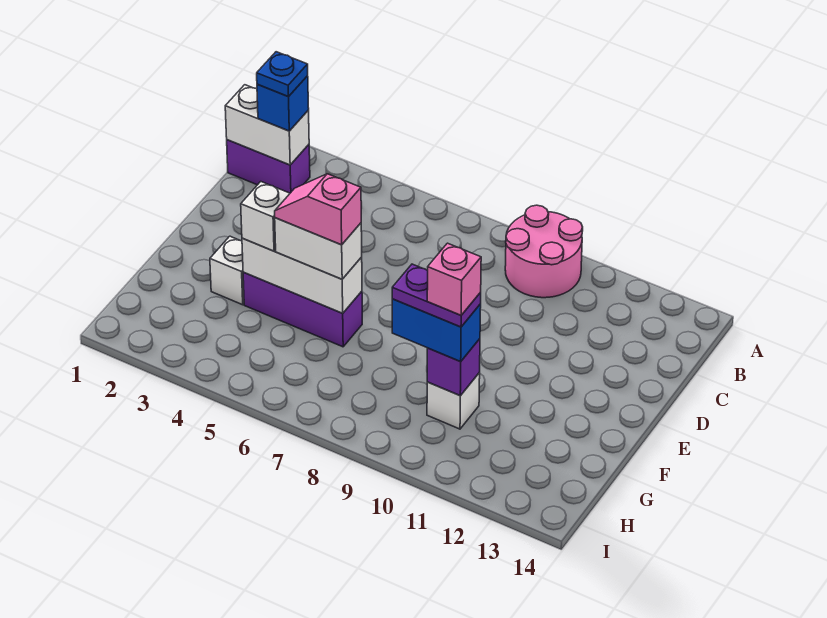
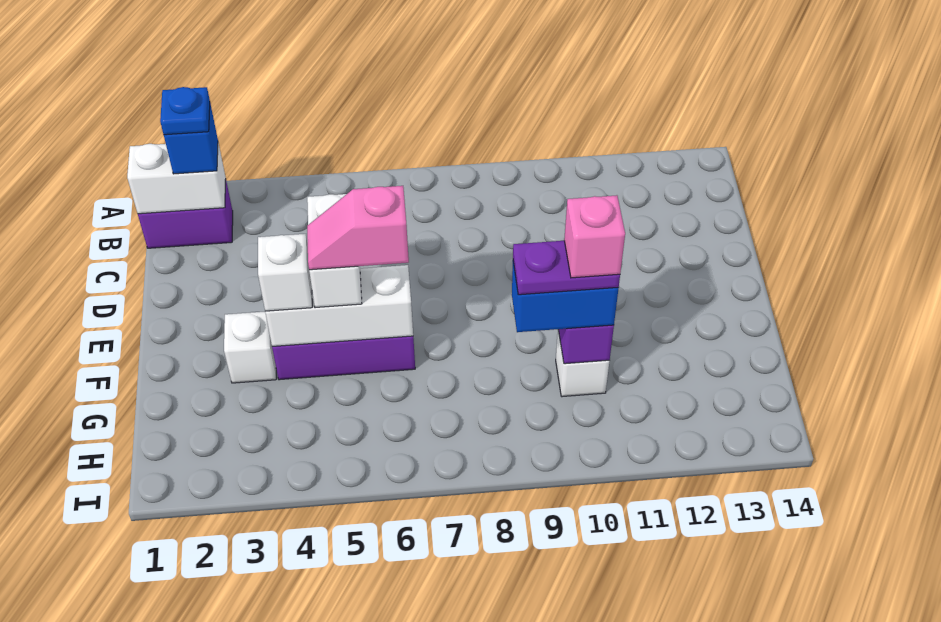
pink round brick A9:B10 level 1 -> none
white brick F5:F6 level 3 -> white brick E5:F5 level 3

